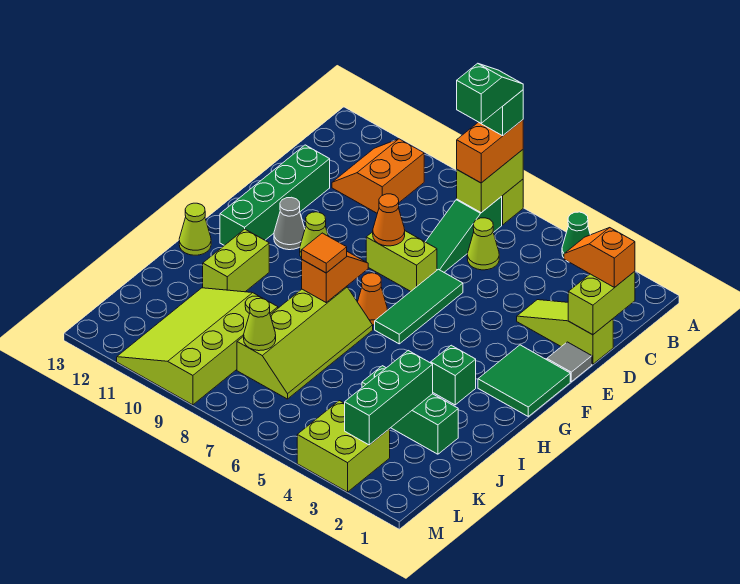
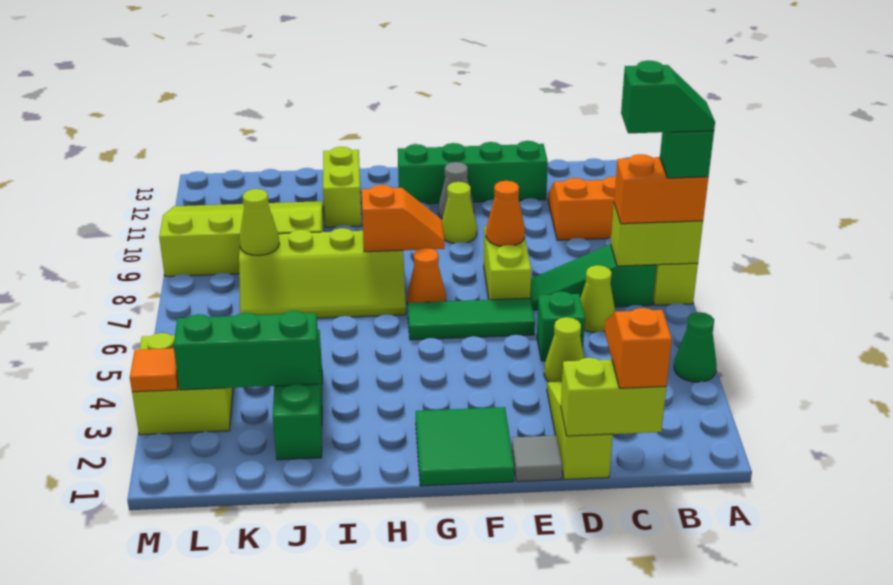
green brick H3 level 1 -> green brick D5 level 1
orange tile H8 level 3 -> orange tile M3 level 2
lime brick H11:I11 level 1 -> lime brick I11:I12 level 1
lime cone H13 level 1 -> lime cone D4 level 1

